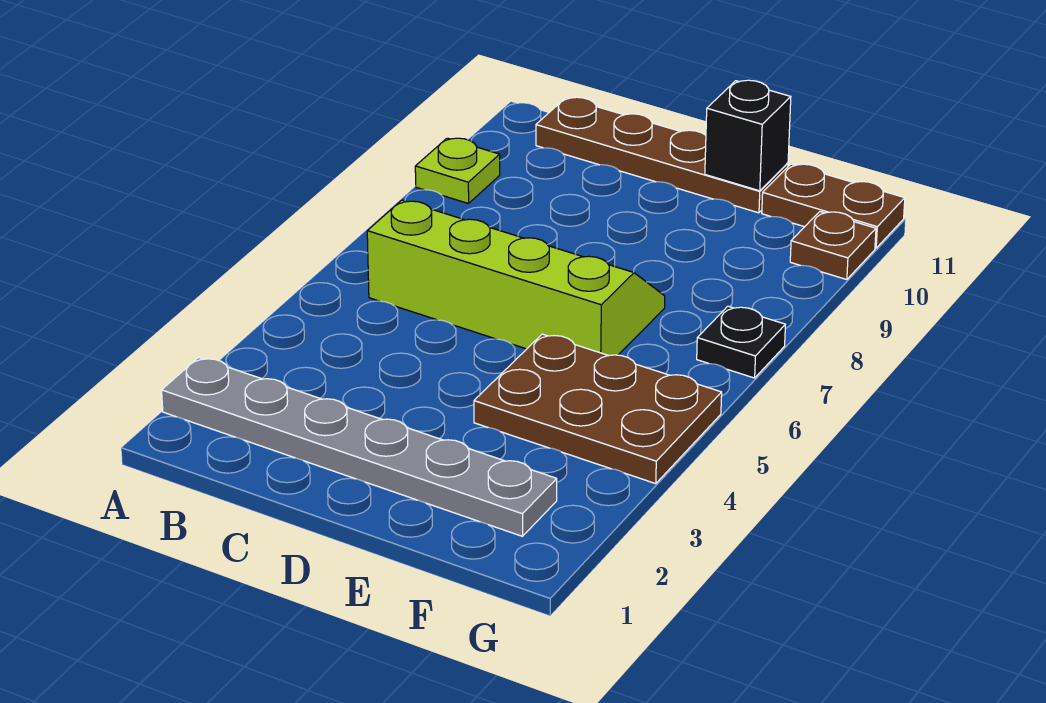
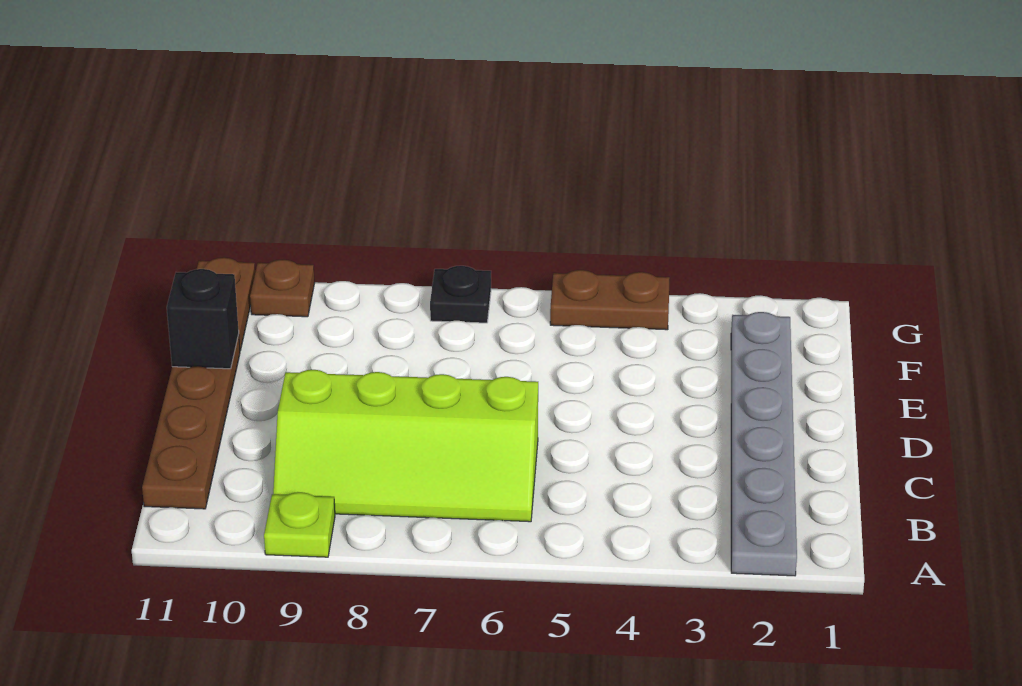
lime slope B6:E7 level 1 top 6 -> lime slope B6:C9 level 1 top C
brown plate E4:G5 level 1 -> brown plate G4:G5 level 1

